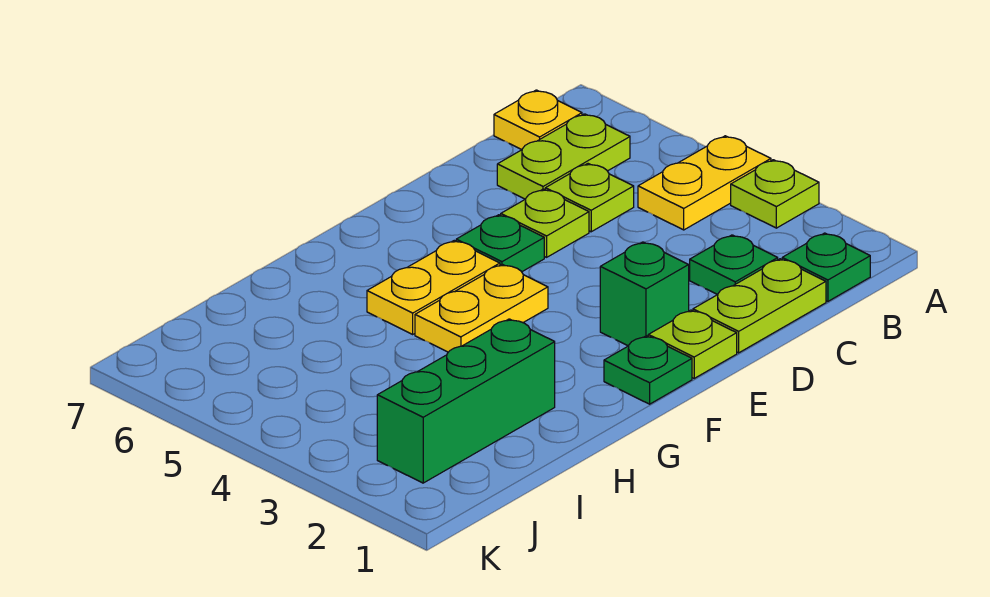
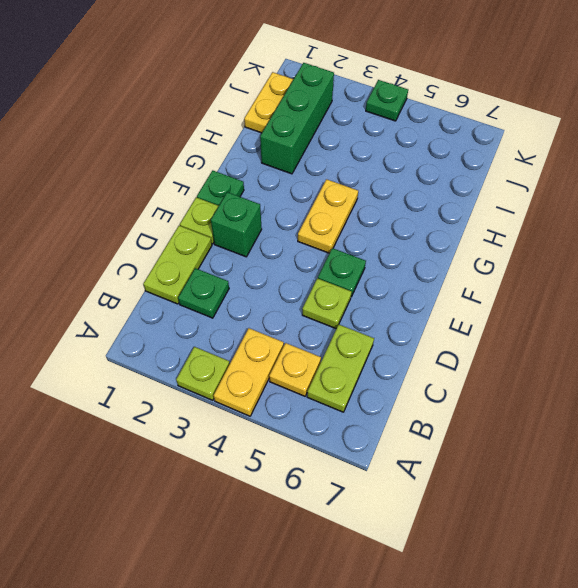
green plate B1 level 1 -> green plate K4 level 1
yellow plate B7 level 1 -> yellow plate B5 level 1
lime plate C5 level 1 -> none
yellow plate F5:G5 level 1 -> yellow plate I1:J1 level 1

